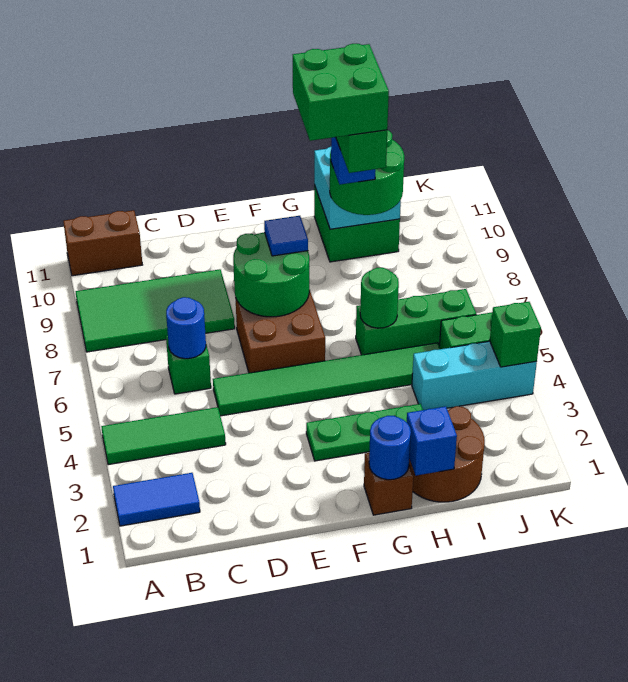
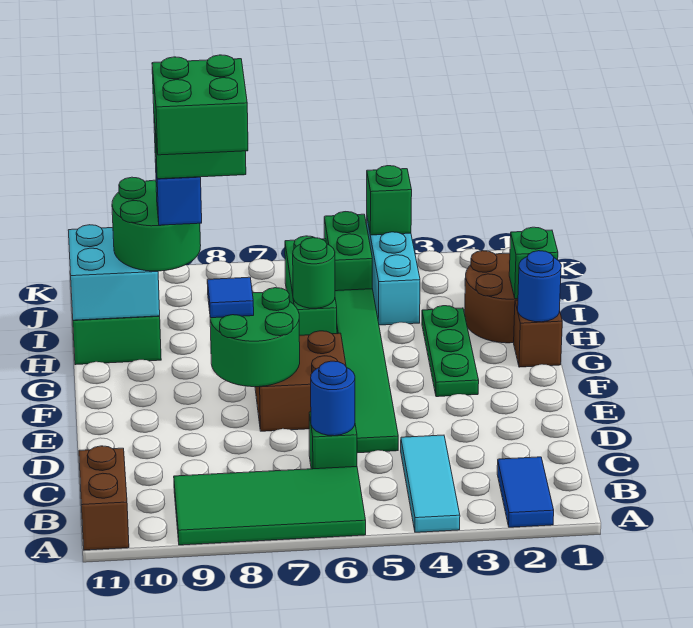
green tile A4:C4 level 1 -> cyan tile A4:C4 level 1
green tile A8:D9 level 1 -> green tile A6:B9 level 1
blue brick H1 level 2 -> green brick H1 level 2

